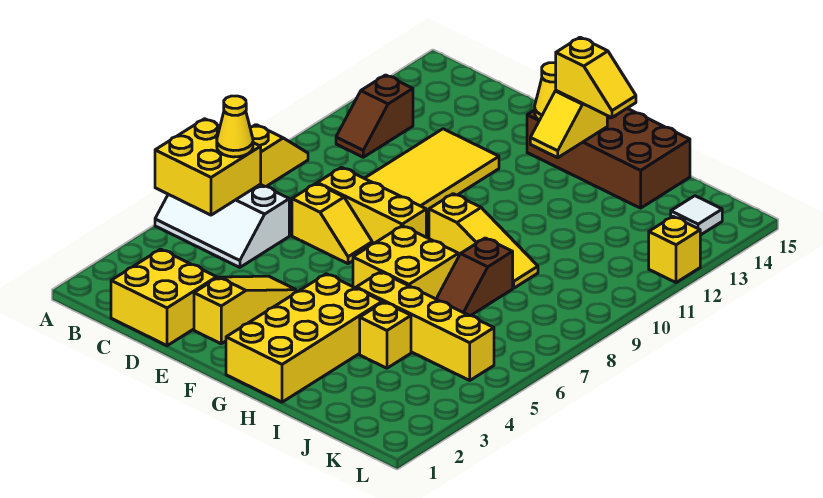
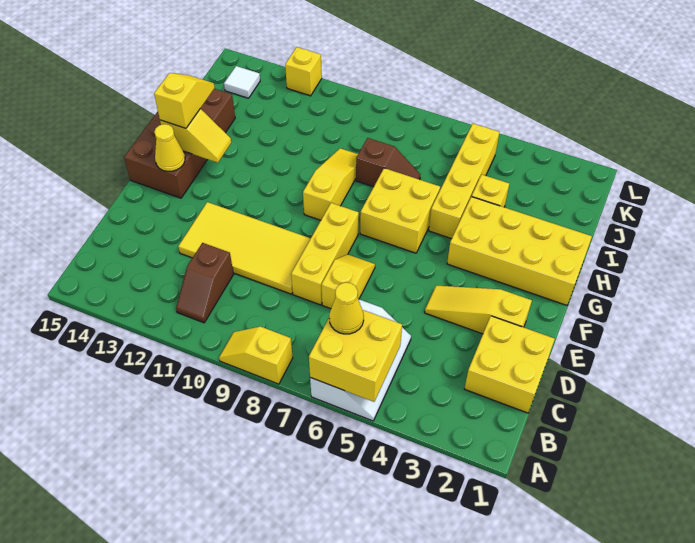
brown slope B11:B12 level 1 top 12 -> brown slope B11:C11 level 1 top C

